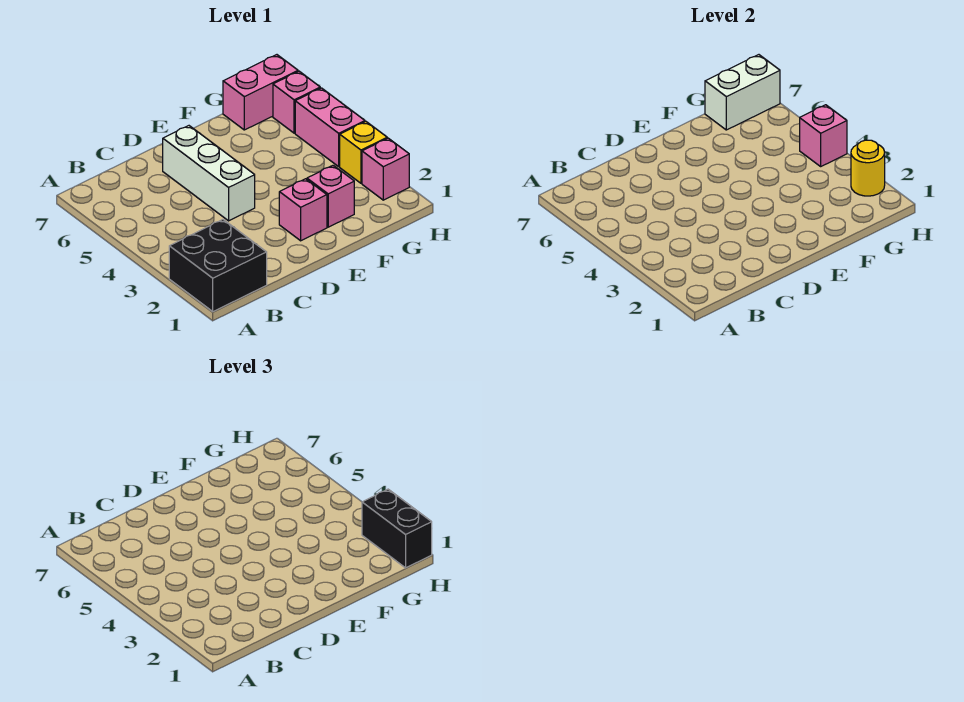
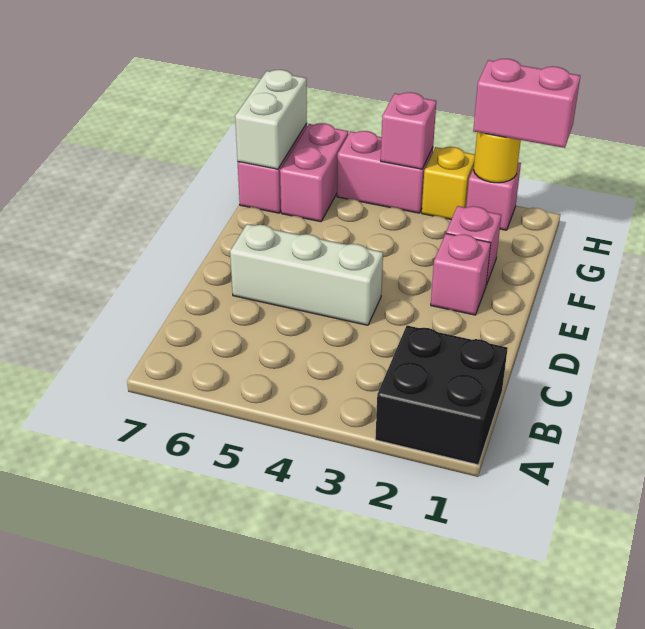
black brick H1:H2 level 3 -> pink brick H1:H2 level 3
pink brick H6 level 1 -> pink brick G6:H6 level 1

